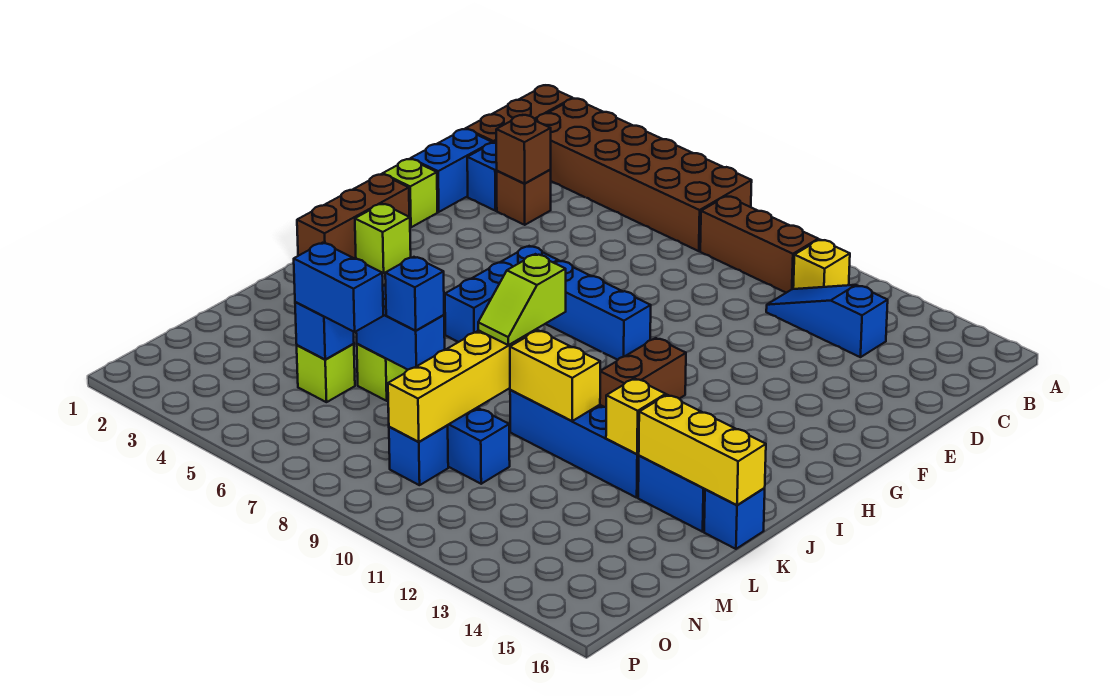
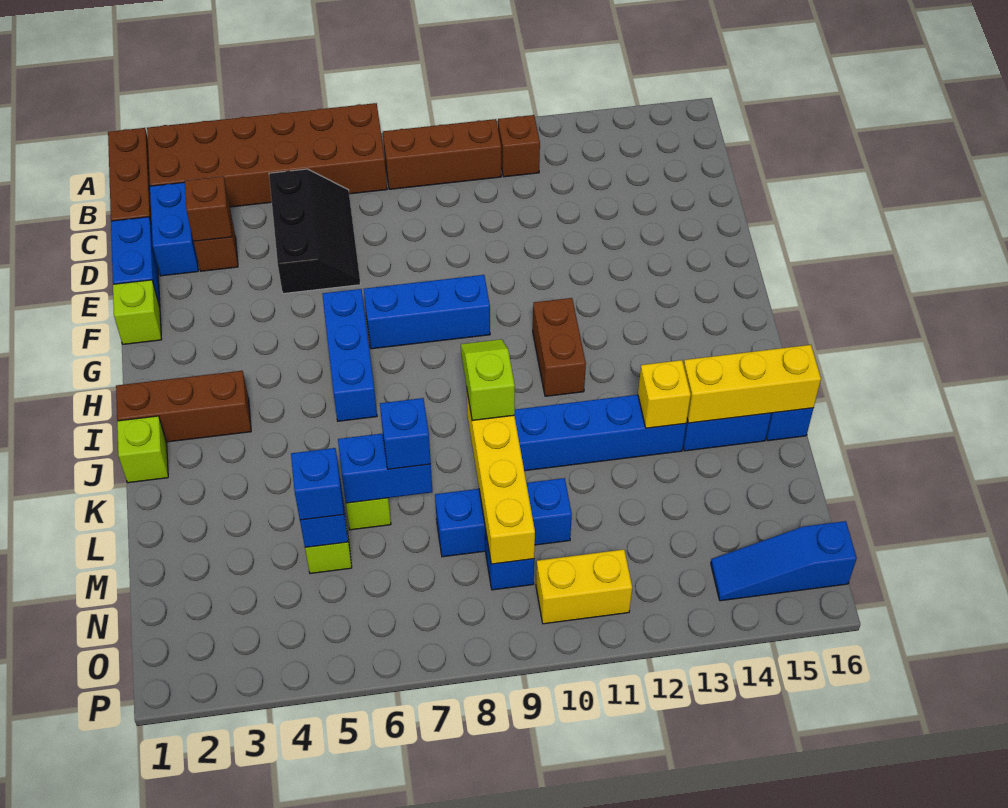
yellow brick B11 level 1 -> brown brick B11 level 1
none -> black slope C5:E6 level 1 top 5
blue slope C11:C13 level 1 top 13 -> blue slope O14:O16 level 1 top 16
brown brick G1:I1 level 1 -> brown brick I1:I3 level 1
lime brick H2 level 1 -> lime brick J1 level 1
lime slope J9:K9 level 3 top J -> lime slope J9:K9 level 3 top K
yellow brick K10:K11 level 2 -> yellow brick O10:O11 level 1
blue brick M5:M6 level 3 -> blue brick M5 level 3

